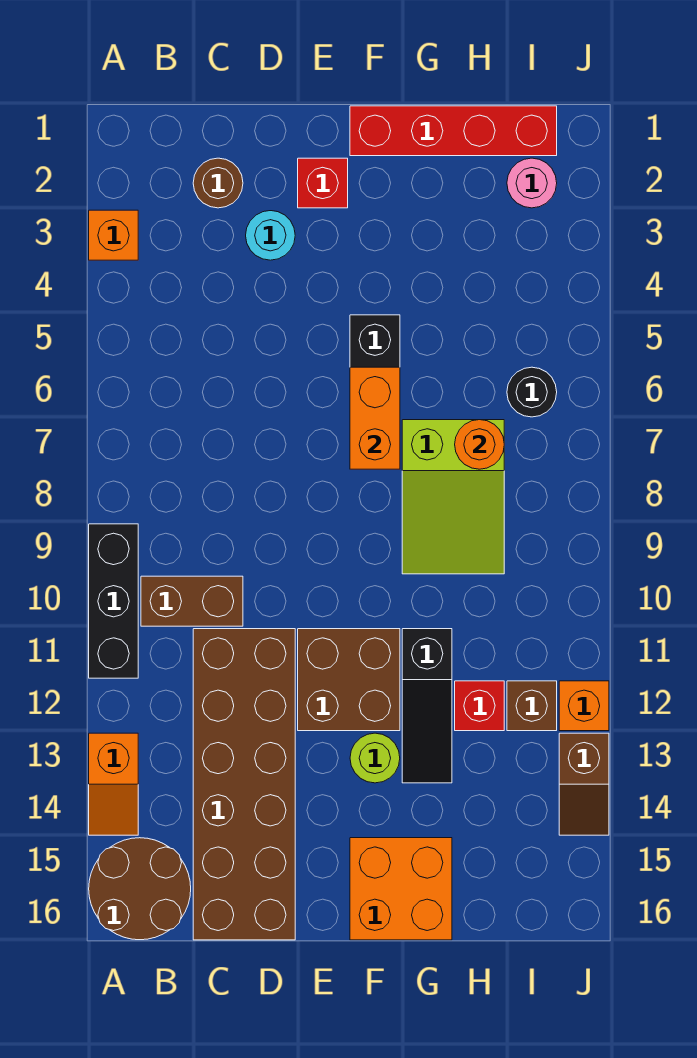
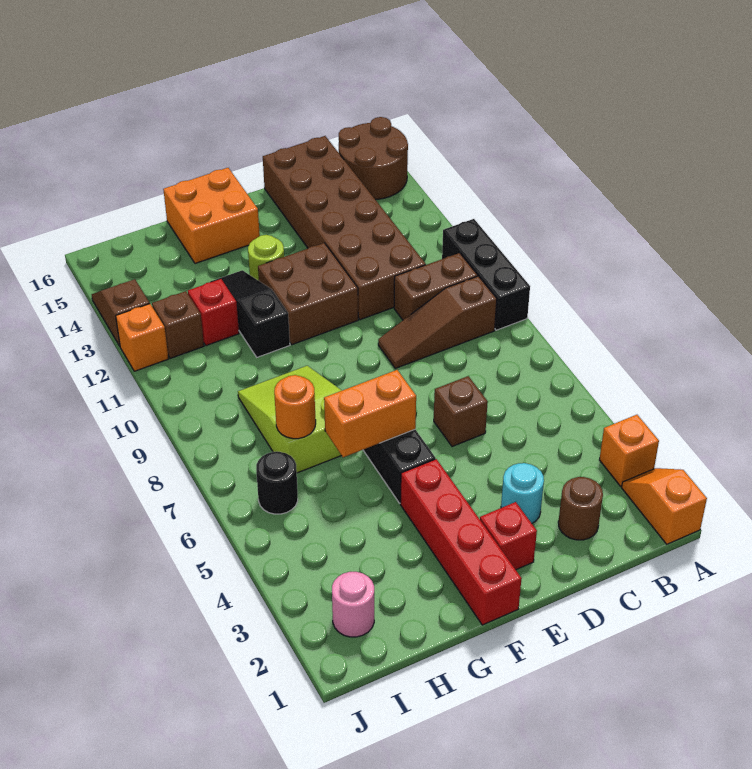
orange slope A13:A14 level 1 top 13 -> orange slope A1:A2 level 1 top 1
none -> brown slope B9:D9 level 1 top B
none -> brown brick D6 level 1
red brick F1:I1 level 1 -> red brick F1:F4 level 1
orange brick F6:F7 level 2 -> orange brick F6:G6 level 2

